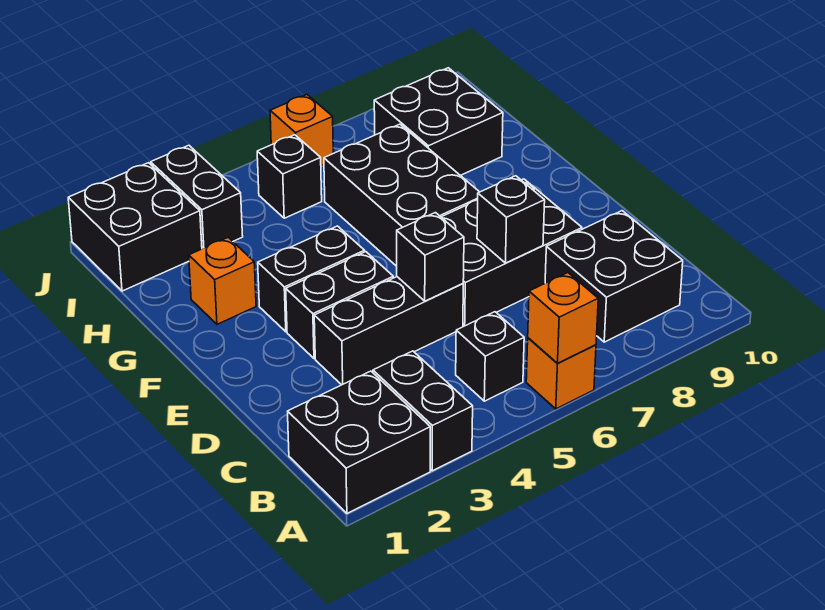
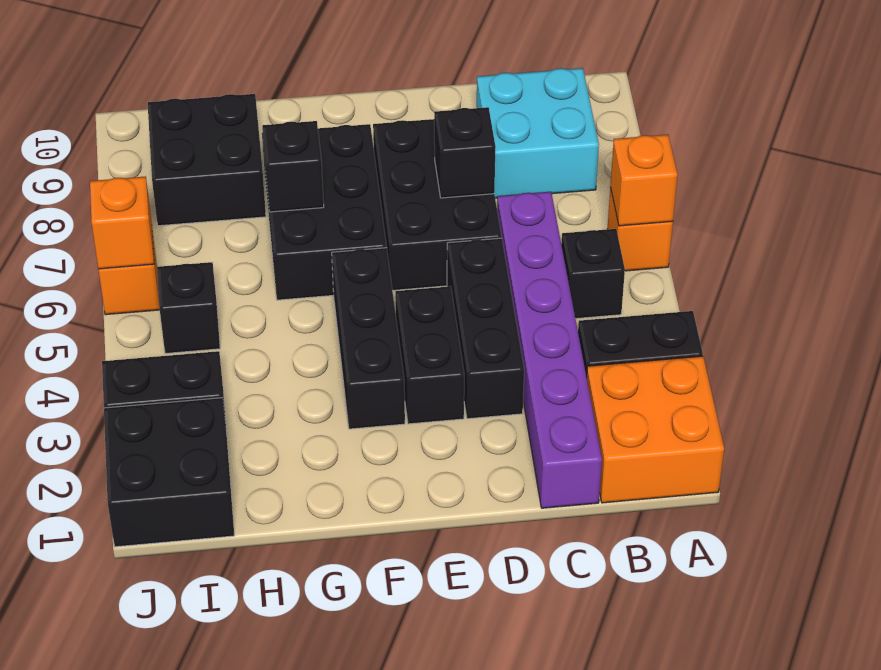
black brick A1:B2 level 1 -> orange brick A1:B2 level 1
black brick B8:C9 level 1 -> cyan brick B8:C9 level 1
none -> purple brick C1:C6 level 1
black brick D5 level 2 -> black brick G7 level 2
black brick F3:F4 level 1 -> black brick F3:F5 level 1
black brick F6:H7 level 1 -> black brick F6:G8 level 1
orange brick G2 level 1 -> orange brick J6 level 2

